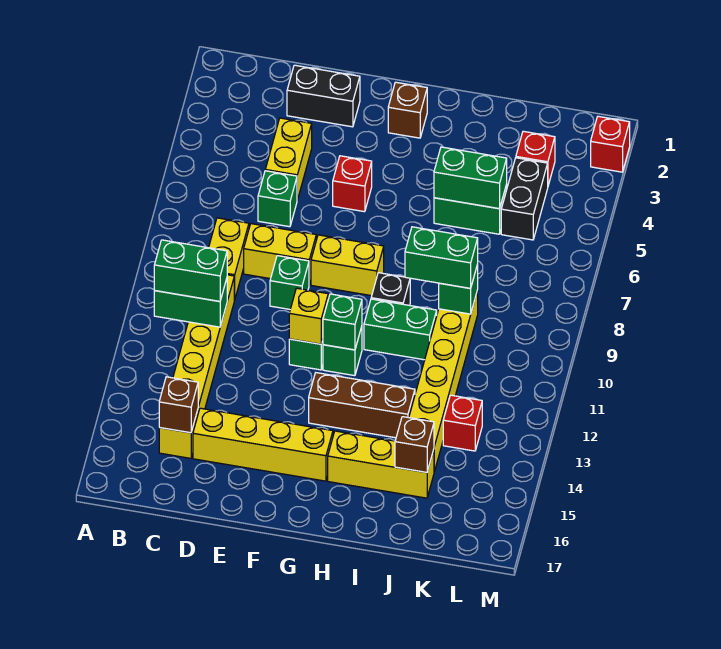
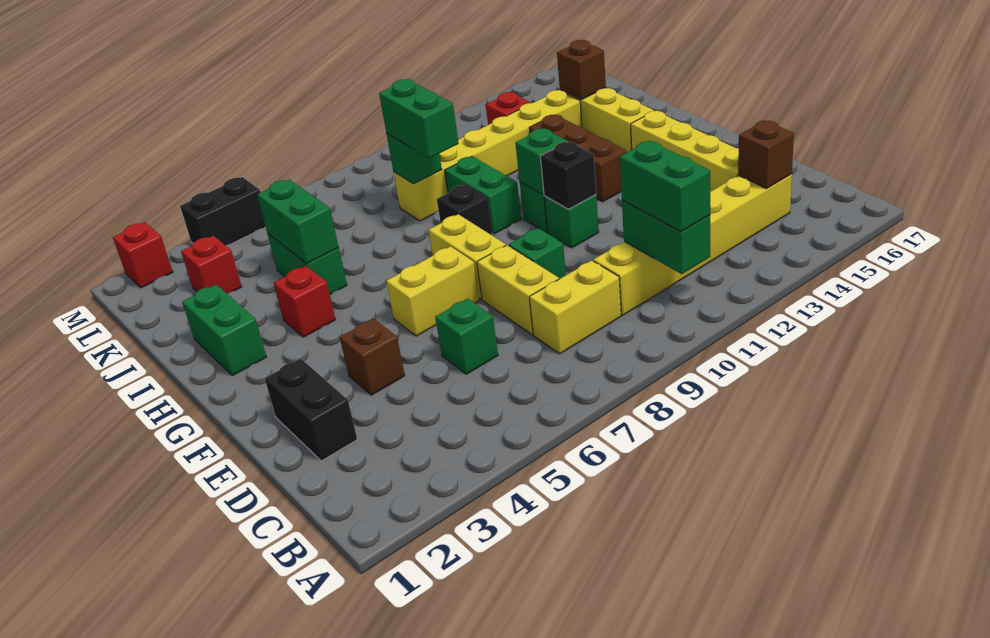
yellow brick D4:D5 level 1 -> yellow brick F6:F7 level 1
red brick F5 level 1 -> red brick H4 level 1
yellow brick F11 level 2 -> black brick F11 level 2
brown brick G2 level 1 -> brown brick E4 level 1
none -> green brick H2:I2 level 1
black brick K4:K5 level 1 -> black brick M4:M5 level 1

